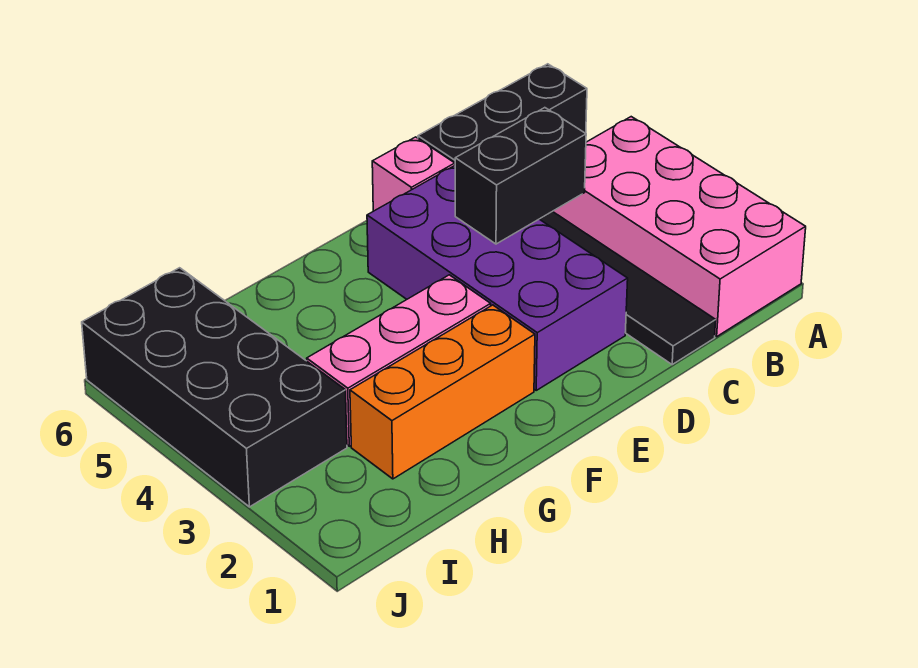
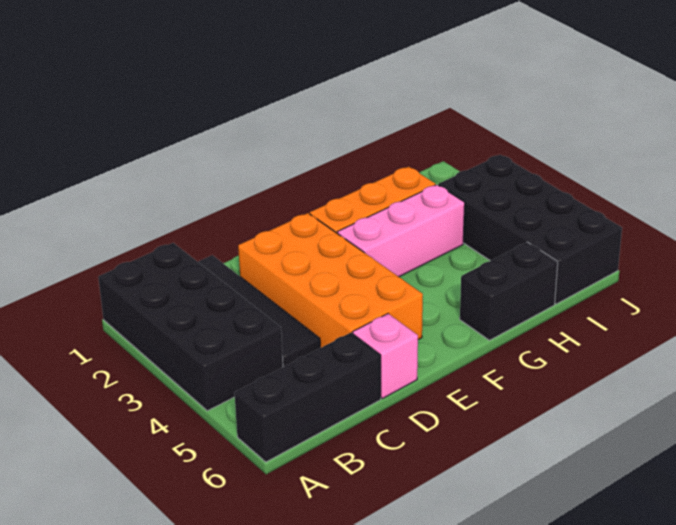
pink brick A1:B4 level 1 -> black brick A1:B4 level 1
black brick C4:D4 level 2 -> black brick G6:H6 level 1
purple brick D2:E5 level 1 -> orange brick D2:E5 level 1

